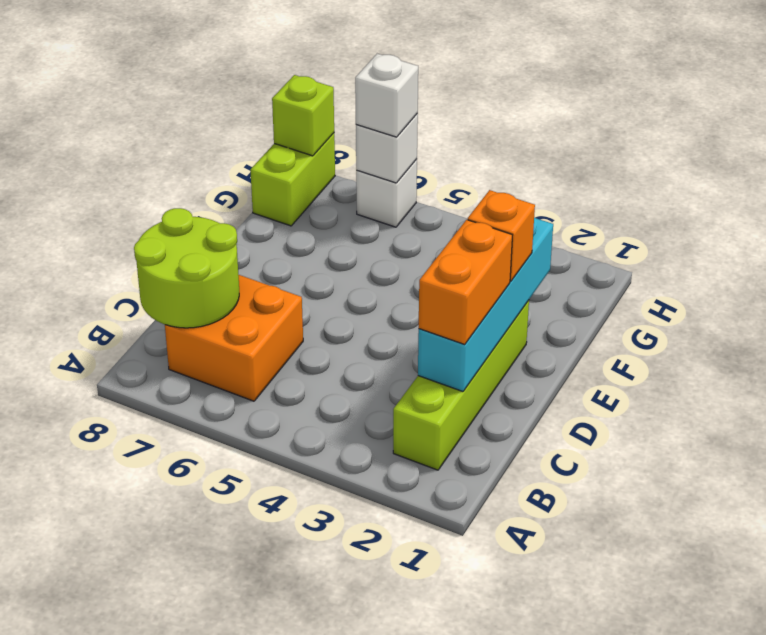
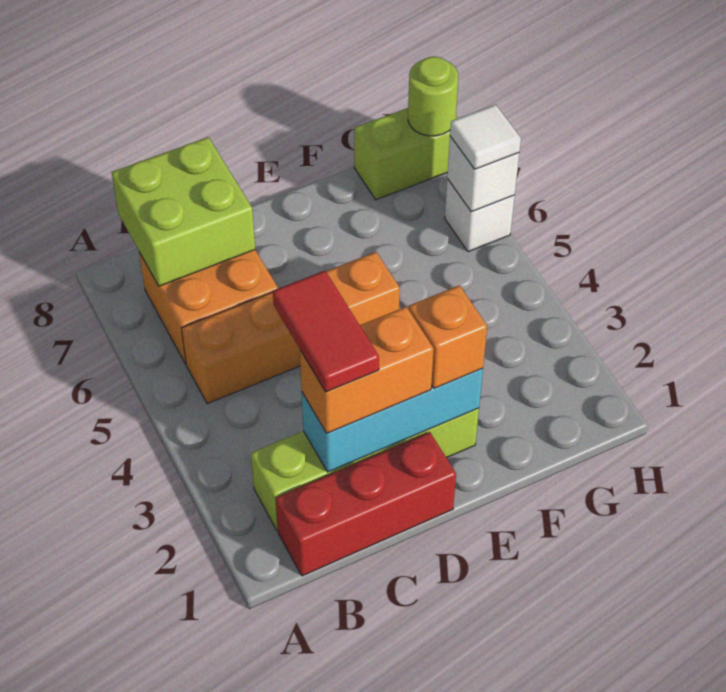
none -> red brick B1:D1 level 1
none -> orange brick B5:E5 level 1
lime round brick B7:C8 level 2 -> lime brick B7:C8 level 2
cyan brick C2:F2 level 2 -> cyan brick C2:E2 level 2
none -> red tile C2:C3 level 4
white brick H6 level 3 -> white tile H6 level 3
lime brick H8 level 2 -> lime round brick H8 level 2

